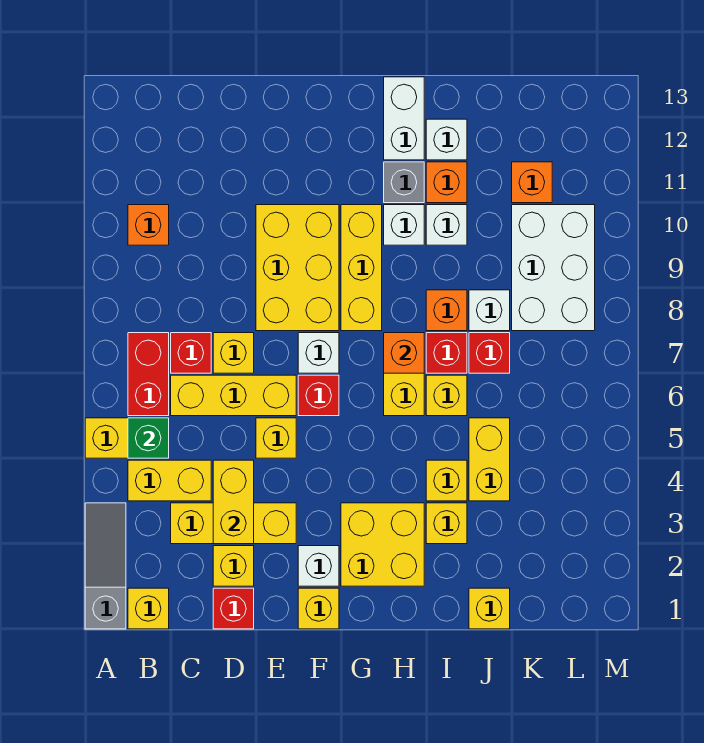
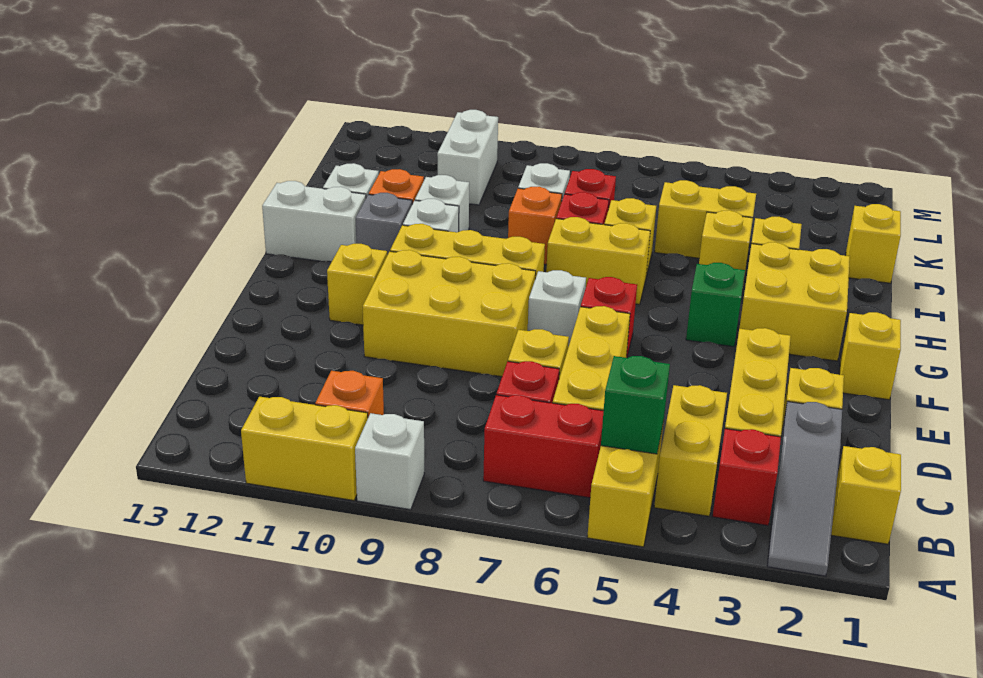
grey slope A1:A3 level 1 top 1 -> grey slope A2:C2 level 1 top C
red brick D1 level 1 -> red brick B3 level 1
yellow brick D3:D4 level 2 -> yellow brick A10:A11 level 1
yellow brick E5 level 1 -> yellow brick F11 level 1
white brick F2 level 1 -> white brick A9 level 1
none -> green brick G4 level 1
orange brick H7 level 2 -> none
white brick K8:L10 level 1 -> white brick K10:L10 level 1
orange brick K11 level 1 -> none

